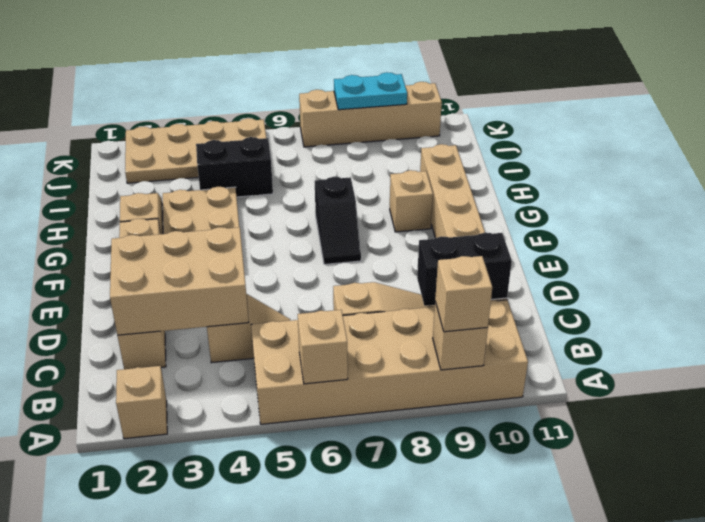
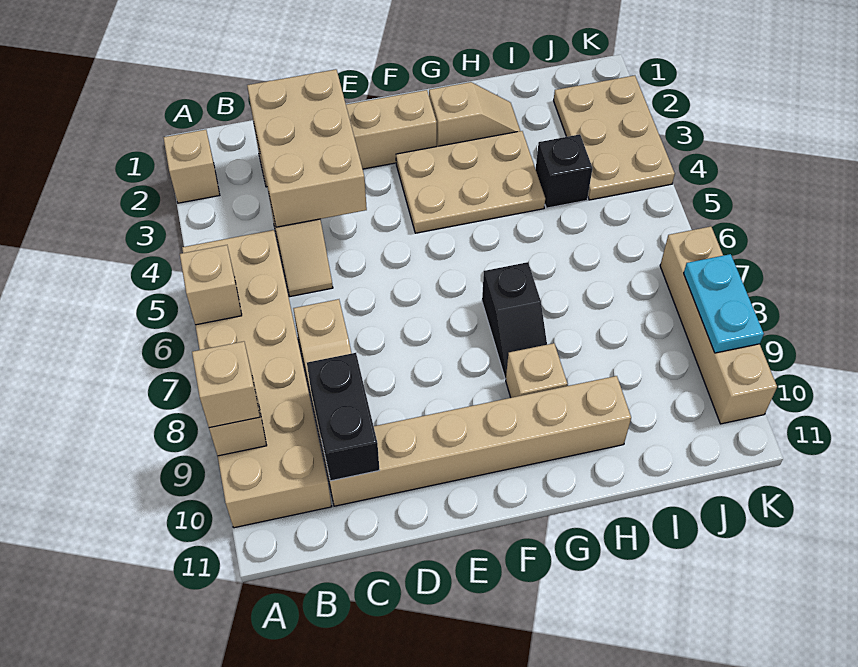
black slope F7:G7 level 1 top G -> black slope G7:G8 level 1 top 7
black brick I4:I5 level 1 -> black brick I4 level 1
tan plate J2:K5 level 1 -> tan plate J2:K4 level 1

